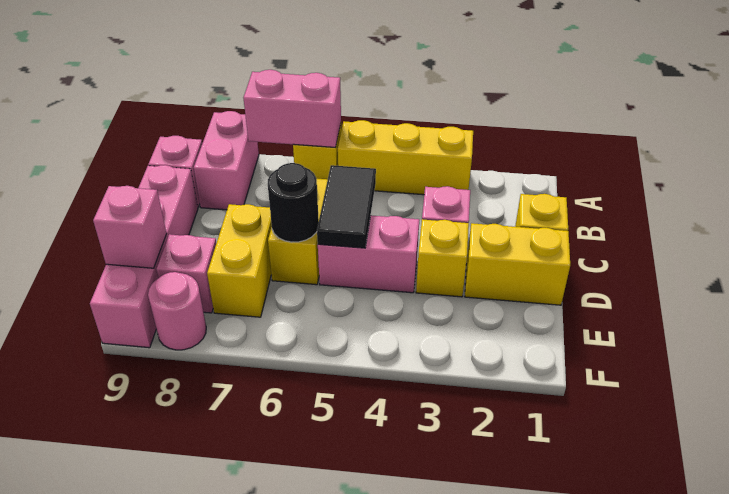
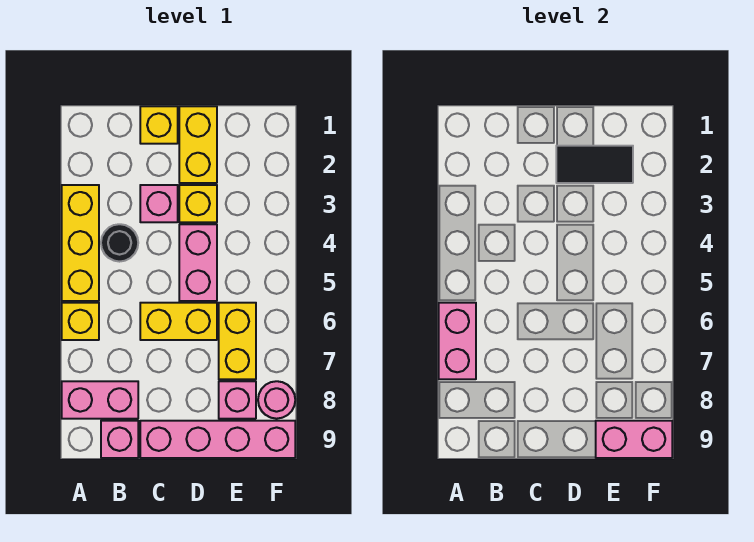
black tile C5:D5 level 2 -> black tile D2:E2 level 2
black round brick D6 level 2 -> black round brick B4 level 1
yellow brick D7:E7 level 1 -> yellow brick E6:E7 level 1
pink brick E9 level 2 -> pink brick E9:F9 level 2

